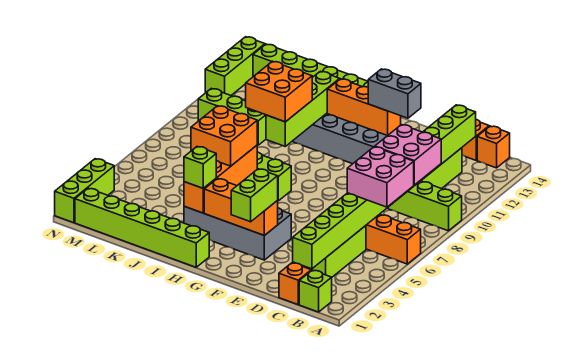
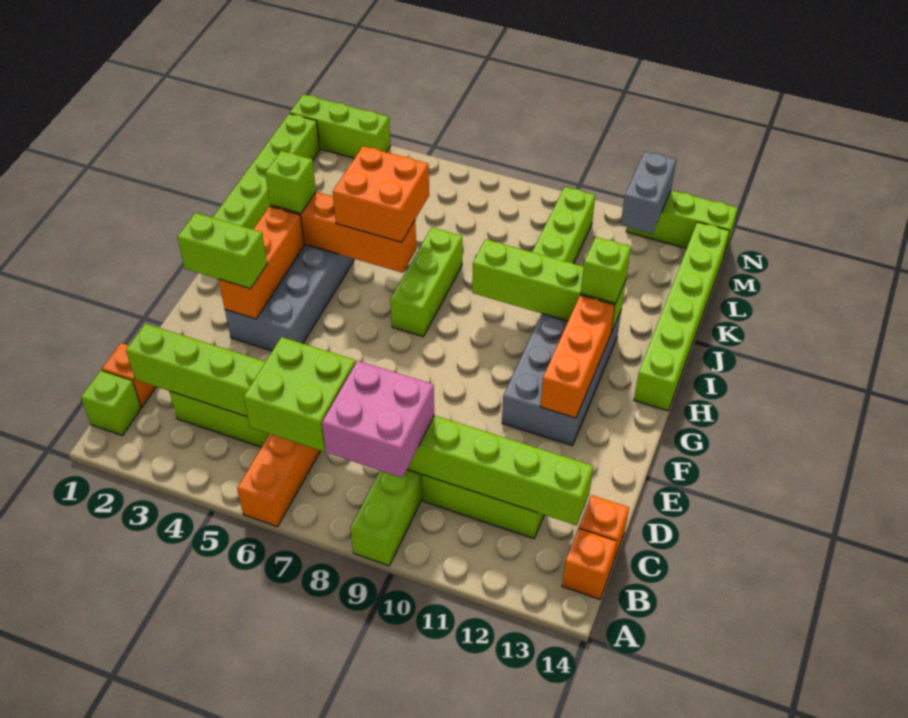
pink brick B6:C7 level 3 -> lime brick B6:C7 level 3
grey brick E12:F12 level 3 -> grey brick M12:N12 level 2
orange brick I9:J10 level 3 -> none
none -> lime brick I12 level 3

